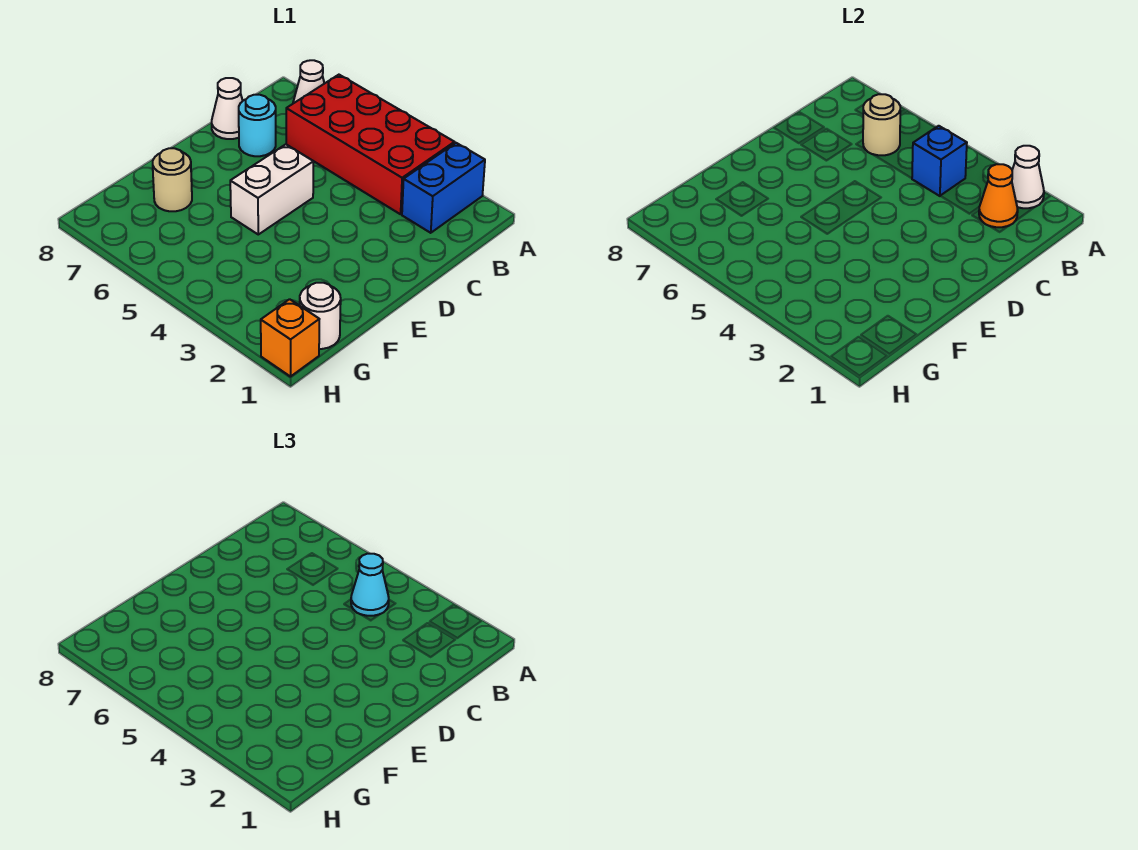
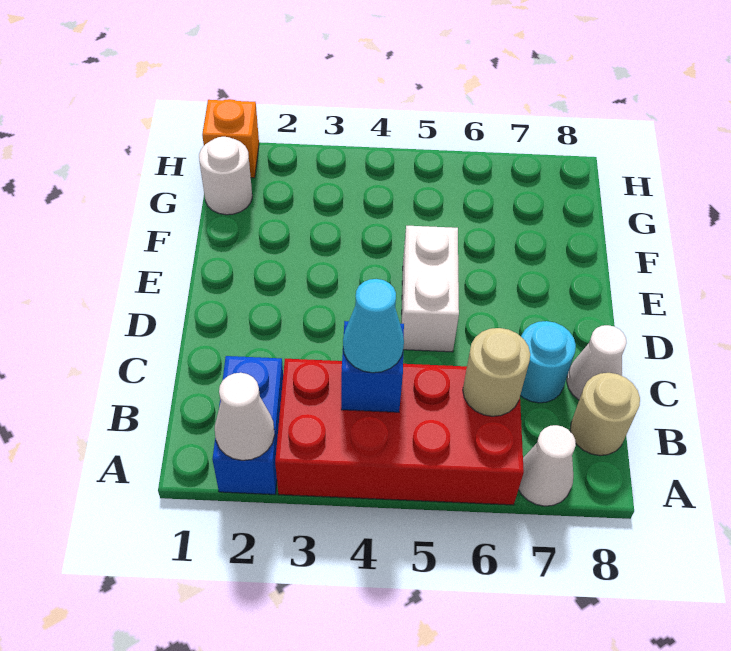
orange cone B2 level 2 -> none
tan round brick F7 level 1 -> tan round brick B8 level 1

